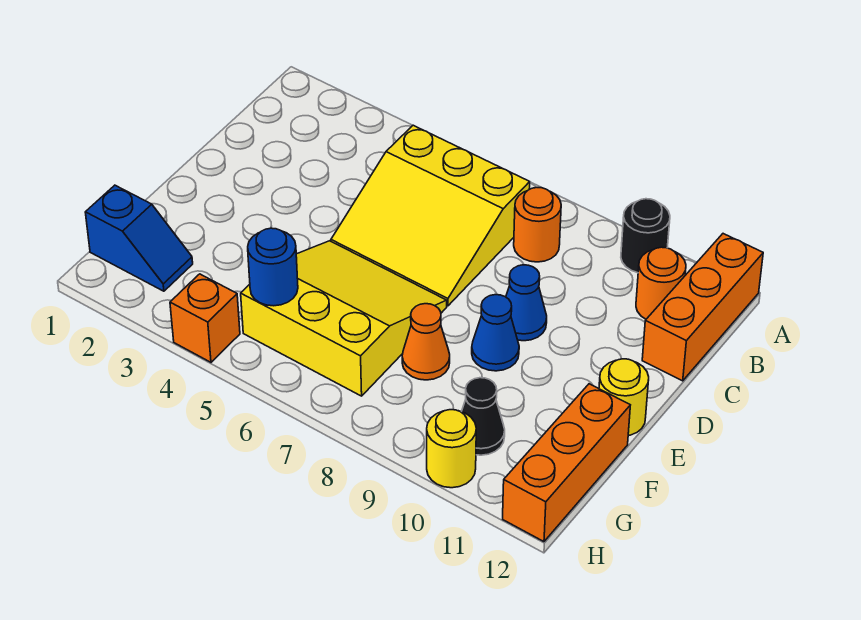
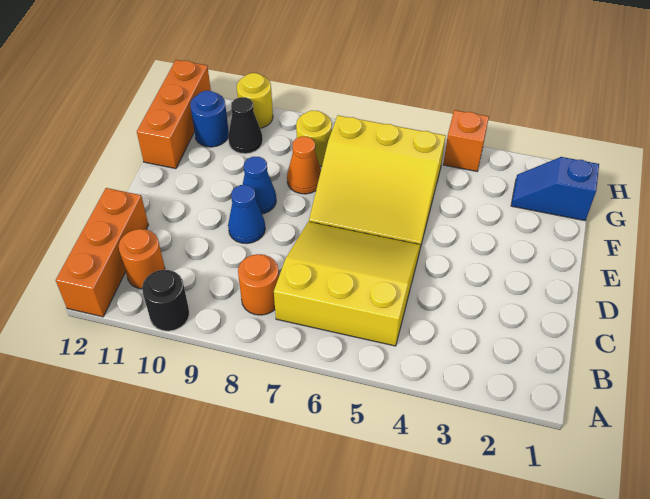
yellow round brick E12 level 1 -> yellow round brick G8 level 1
blue round brick G5 level 2 -> blue round brick G11 level 1

